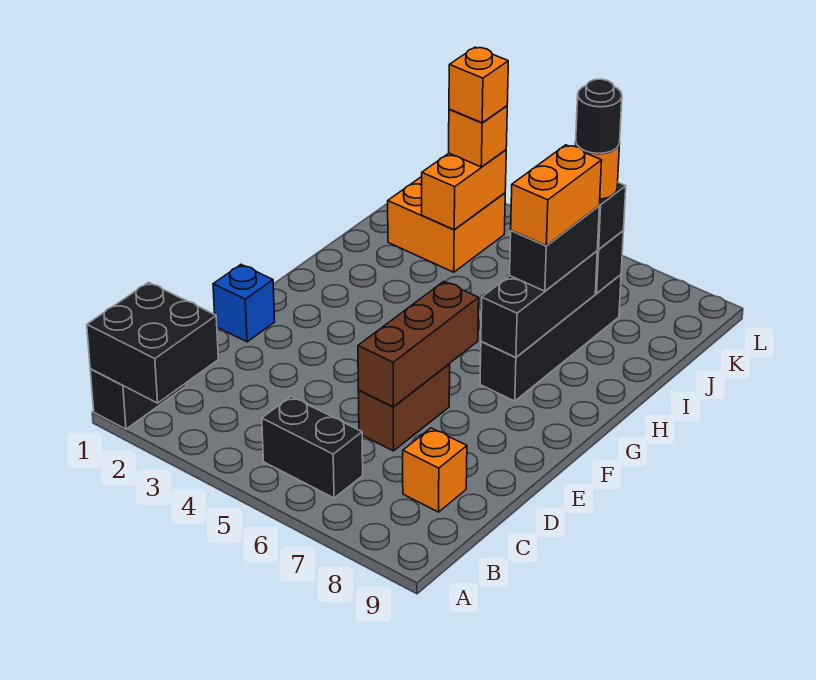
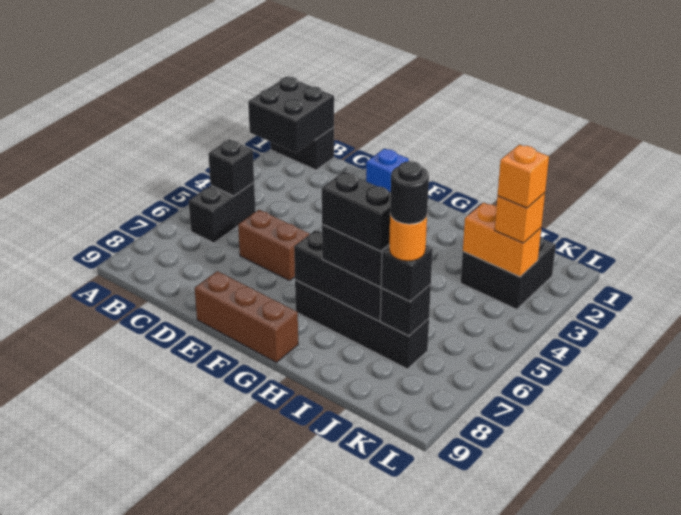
none -> black brick B5 level 2
orange brick C8 level 1 -> none
brown brick D6:F6 level 2 -> brown brick E9:G9 level 1
orange brick H7:I7 level 4 -> black brick H7:I7 level 4
orange brick J2:K3 level 1 -> black brick J2:K3 level 1

